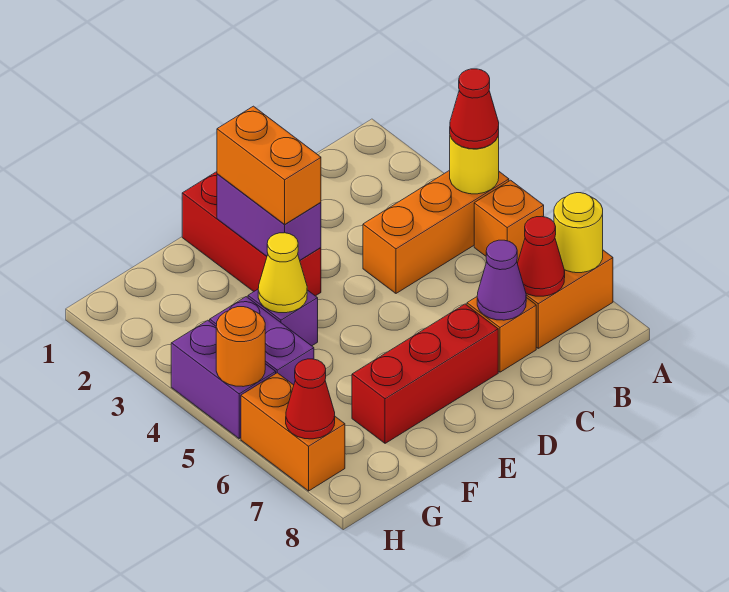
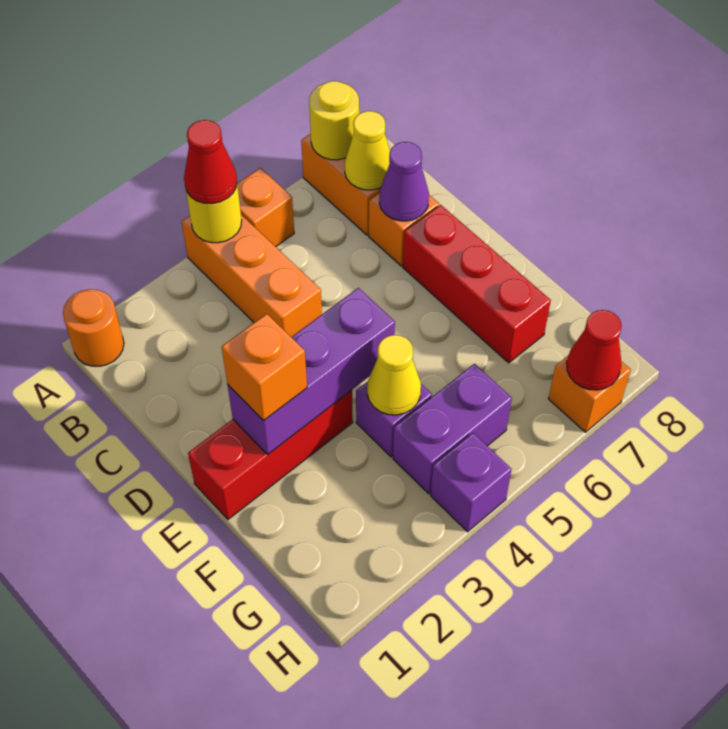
red cone B7 level 2 -> yellow cone B7 level 2
purple brick E2:E3 level 2 -> purple brick E2:E4 level 2
orange brick E2:E3 level 3 -> orange brick E2 level 3
purple brick H4:H5 level 1 -> purple brick H4 level 1
orange round brick H5 level 2 -> orange round brick A1 level 1
orange brick H6:H7 level 1 -> orange brick H7 level 1

